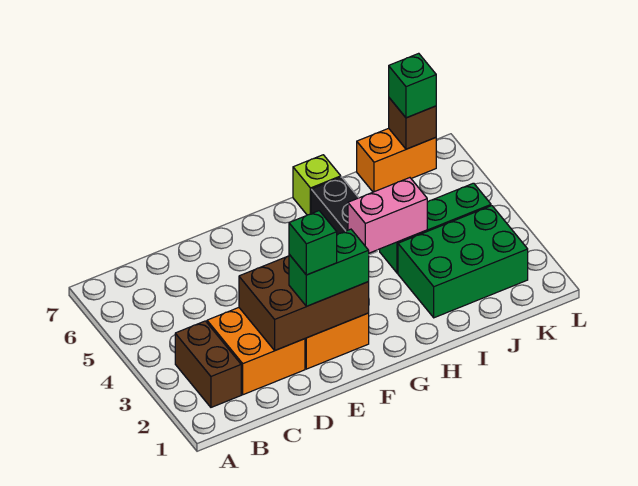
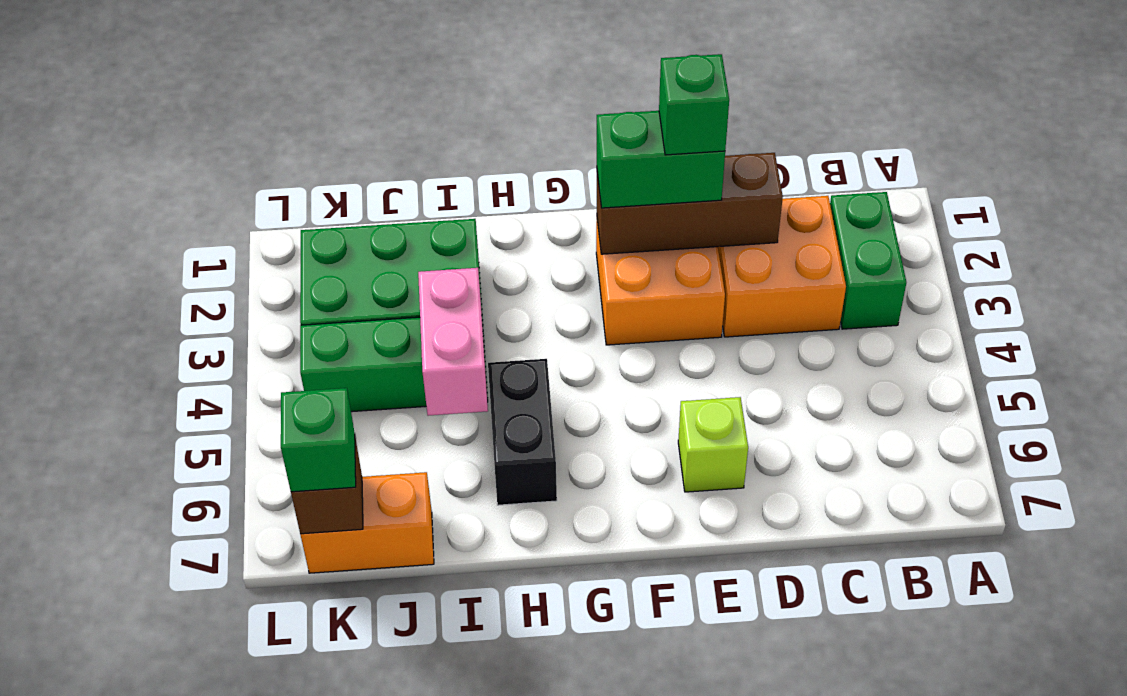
brown brick B2:B3 level 1 -> green brick B2:B3 level 1
brown brick D2:F3 level 2 -> brown brick D2:F2 level 2
pink brick H4:I4 level 2 -> pink brick I4:I5 level 2
lime brick H7 level 1 -> lime brick E6 level 1

